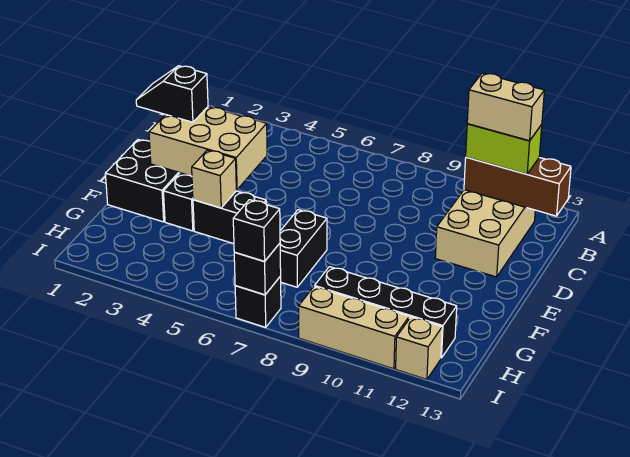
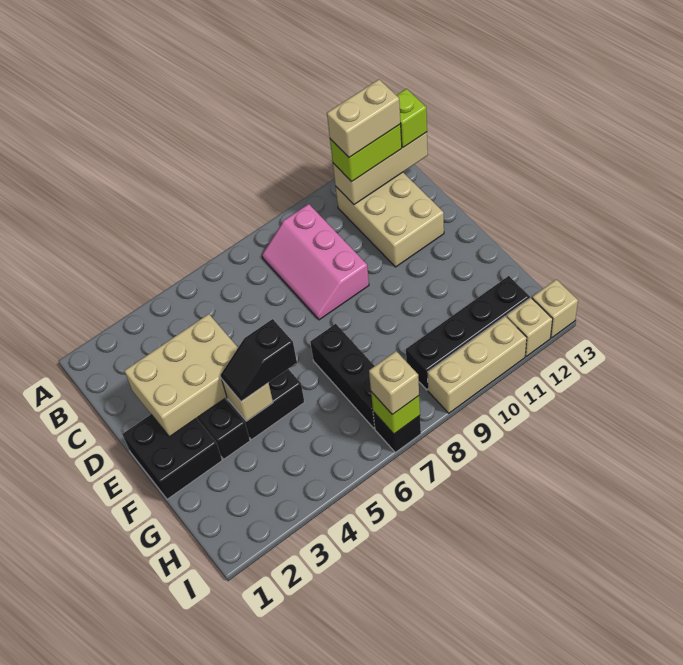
none -> pink slope B8:D9 level 1 top 9
brown brick B11:B13 level 2 -> tan brick B11:B13 level 2
none -> lime brick B13 level 3
black slope D1:D2 level 3 top 2 -> black slope F4:F5 level 3 top 5
black brick F7:G7 level 1 -> black brick F7:H7 level 1
black brick I7 level 2 -> lime brick I7 level 2
black brick I7 level 3 -> tan brick I7 level 3
none -> tan brick I13 level 1

